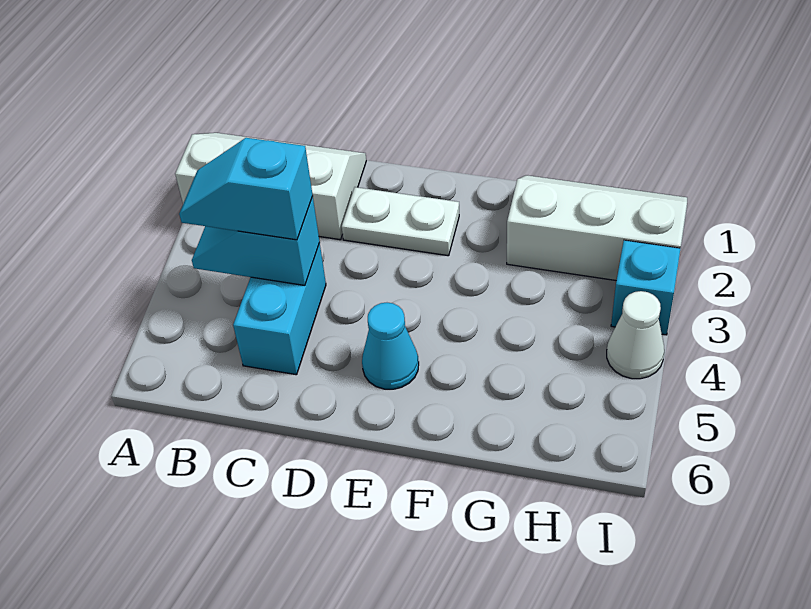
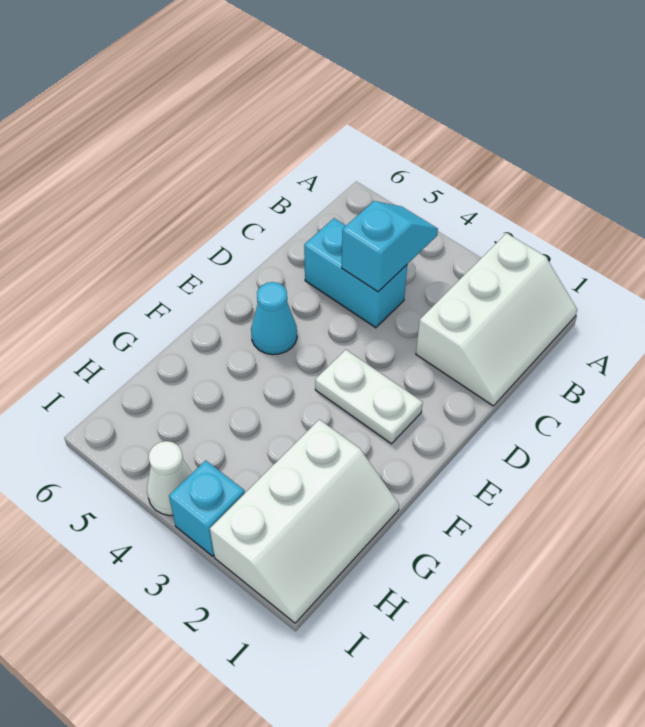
cyan slope B4:C4 level 3 top C -> none
white plate D2:E2 level 1 -> white plate E2:E3 level 1

